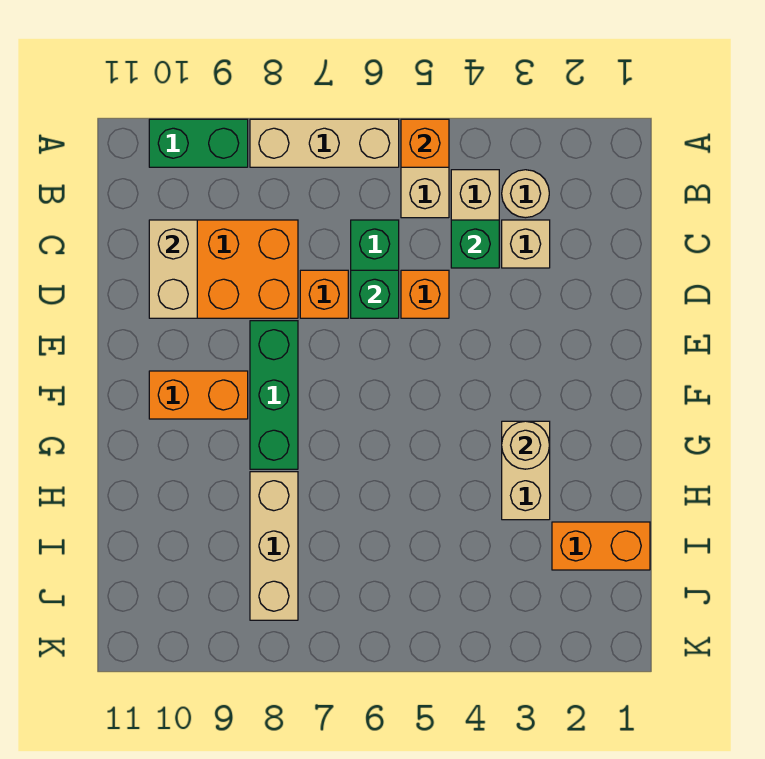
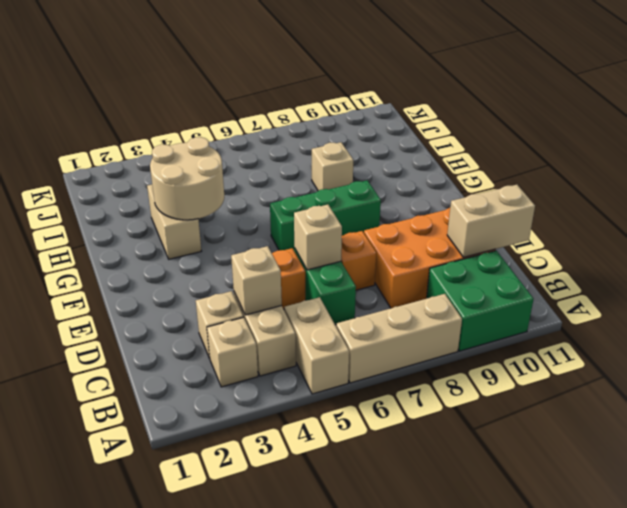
orange brick A5 level 2 -> none
green brick A9:A10 level 1 -> green brick A9:B10 level 1
tan round brick B3 level 1 -> tan brick B3 level 1
green brick C4 level 2 -> tan brick C4 level 2
tan brick C10:D10 level 2 -> tan brick C10:C11 level 2
green brick D6 level 2 -> tan brick D6 level 2
green brick E8:G8 level 1 -> green brick F6:F8 level 1
orange brick F9:F10 level 1 -> none
tan round brick G3 level 2 -> tan round brick G3:H4 level 2
tan brick H8:J8 level 1 -> tan brick H8 level 1
orange brick I1:I2 level 1 -> none

